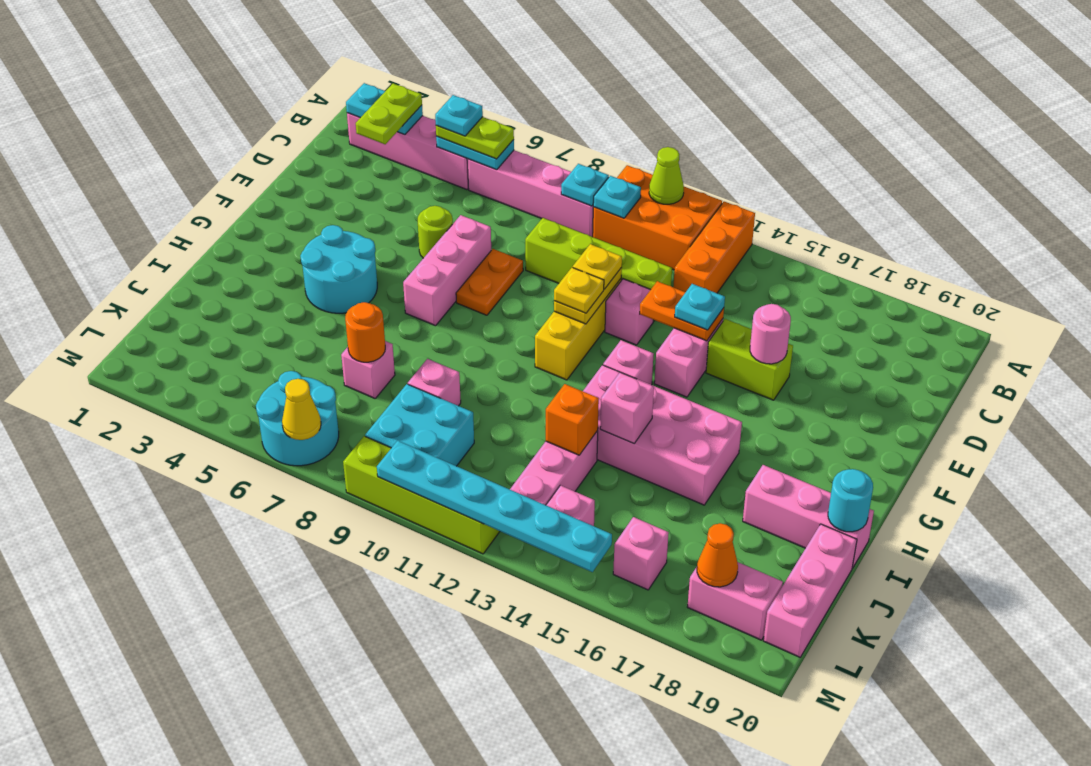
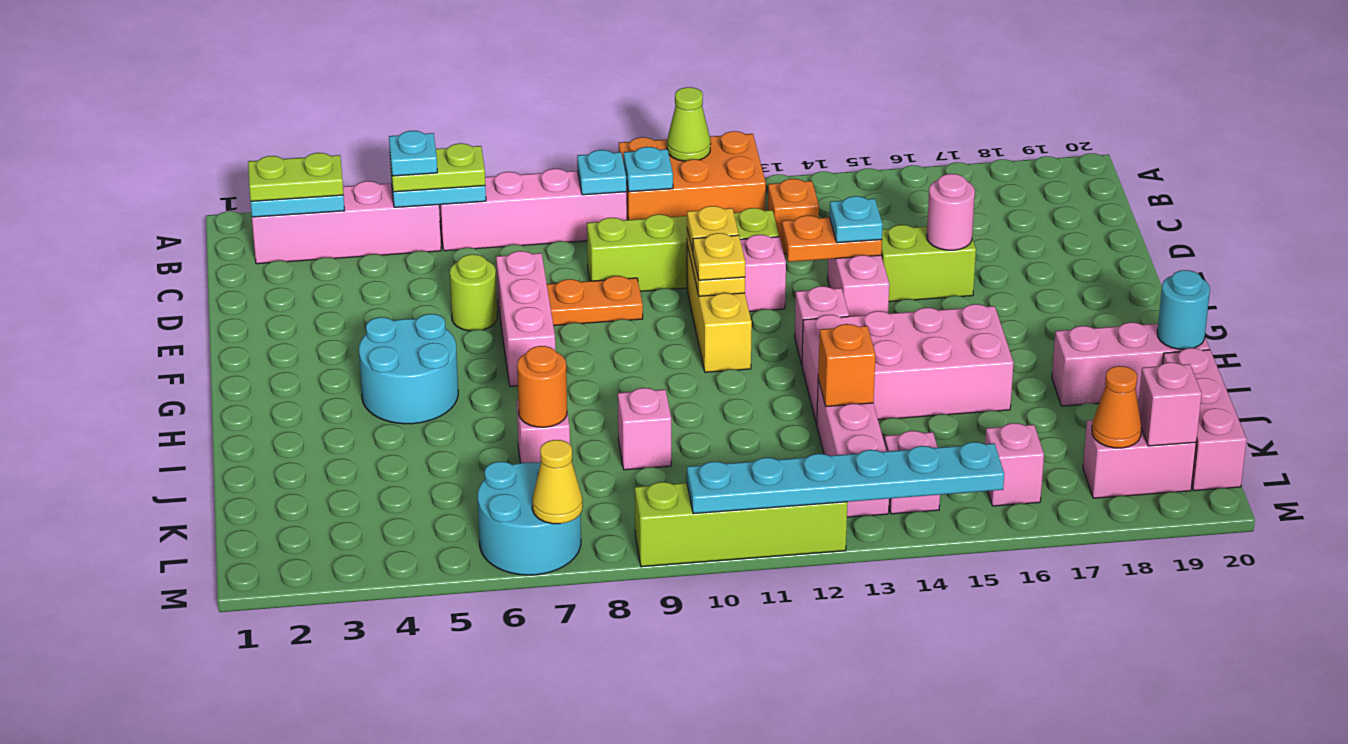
orange brick A13:C13 level 1 -> orange brick C13 level 1
lime plate B3:C3 level 3 -> lime plate B2:B3 level 3
orange plate E8:F8 level 1 -> orange plate E8:E9 level 1
pink brick I14 level 2 -> pink brick L19 level 2
cyan brick K9:L10 level 1 -> none

